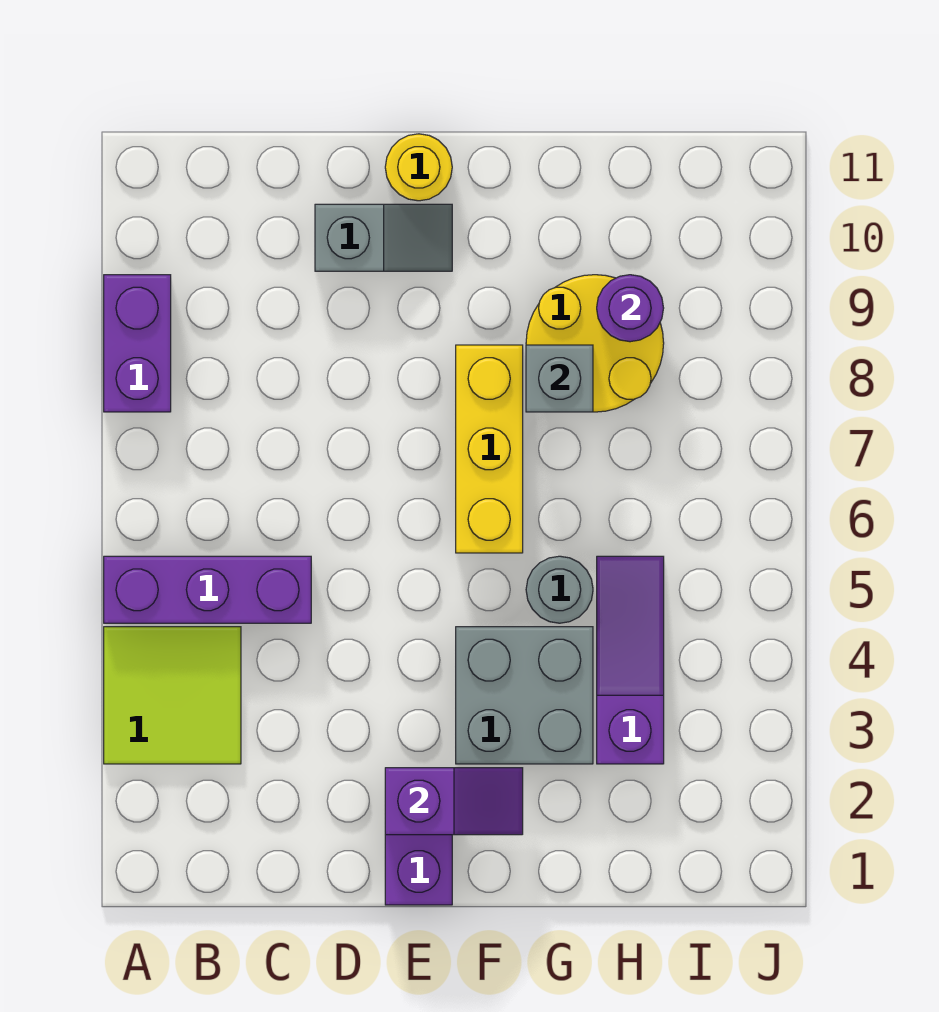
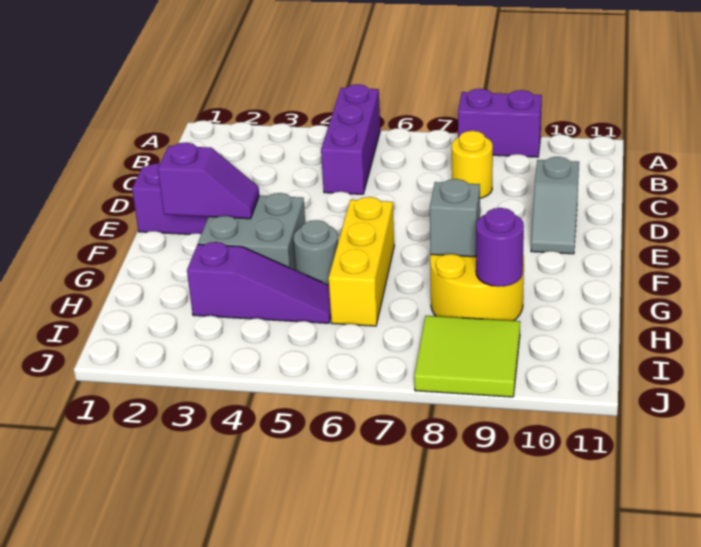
lime tile A3:B4 level 1 -> lime tile I8:J9 level 1
purple slope E2:F2 level 2 top E -> purple slope F2:F3 level 2 top 2
yellow round brick E11 level 1 -> yellow round brick C8 level 1
yellow brick F6:F8 level 1 -> yellow brick F6:H6 level 1

